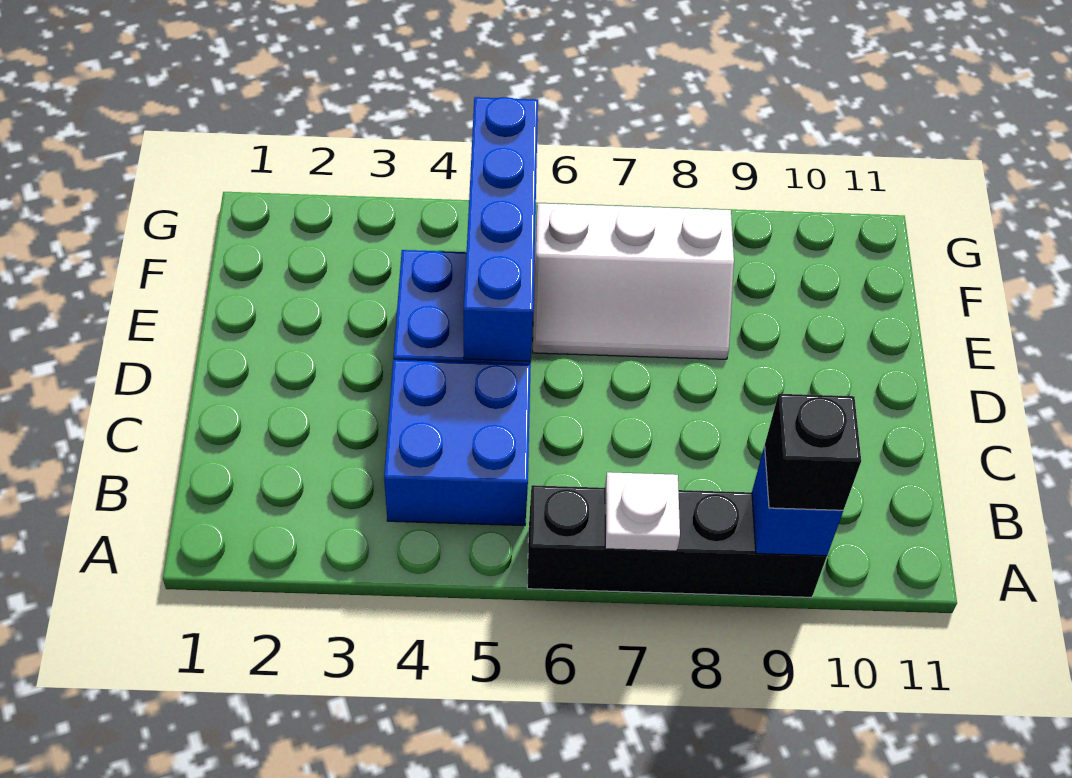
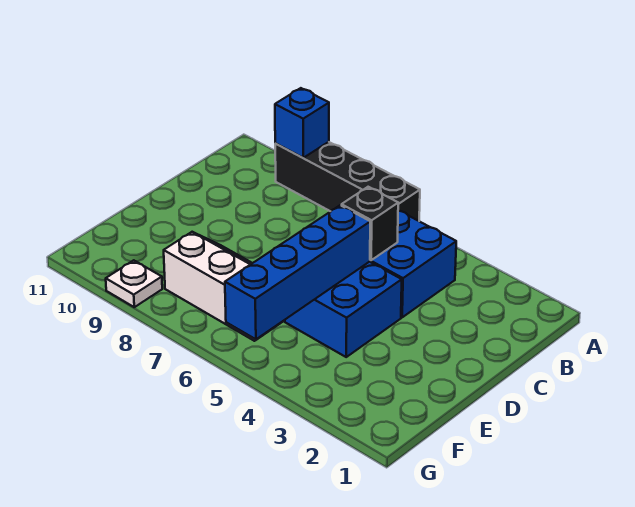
white plate A7 level 2 -> white plate G9 level 1
black brick A9 level 3 -> black brick C5 level 2

